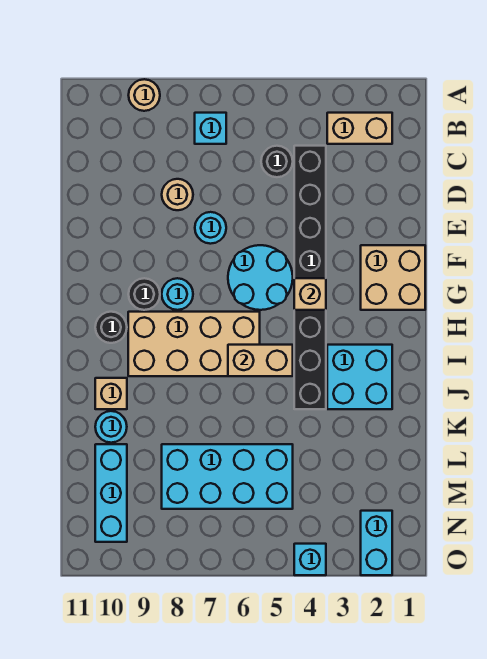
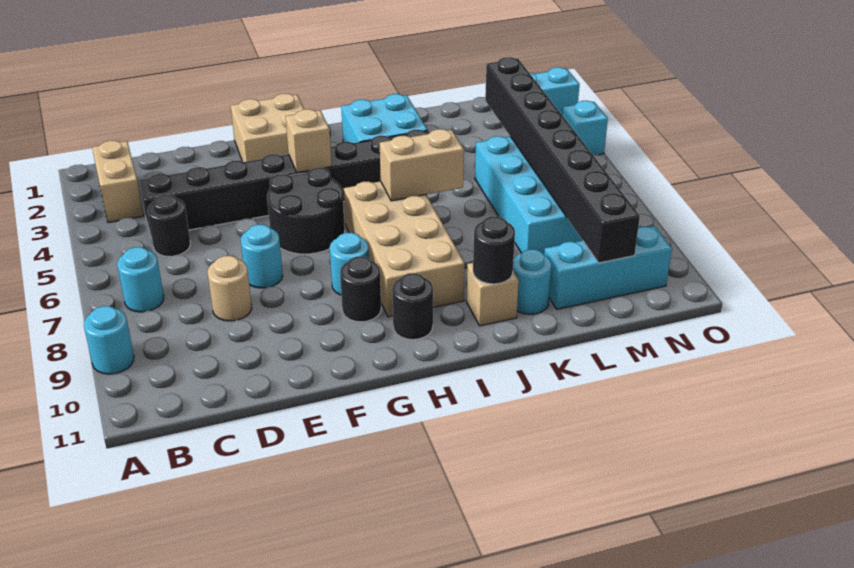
tan round brick A9 level 1 -> cyan round brick A9 level 1
cyan brick B7 level 1 -> cyan round brick B7 level 1
cyan round brick F5:G6 level 1 -> black round brick F5:G6 level 1
tan brick I5:I6 level 2 -> tan brick I6:J6 level 2
none -> black round brick J10 level 2
none -> black brick M3:M10 level 2

